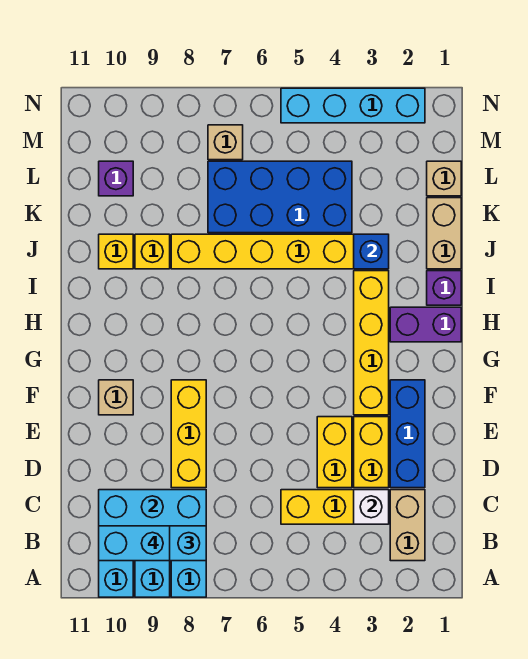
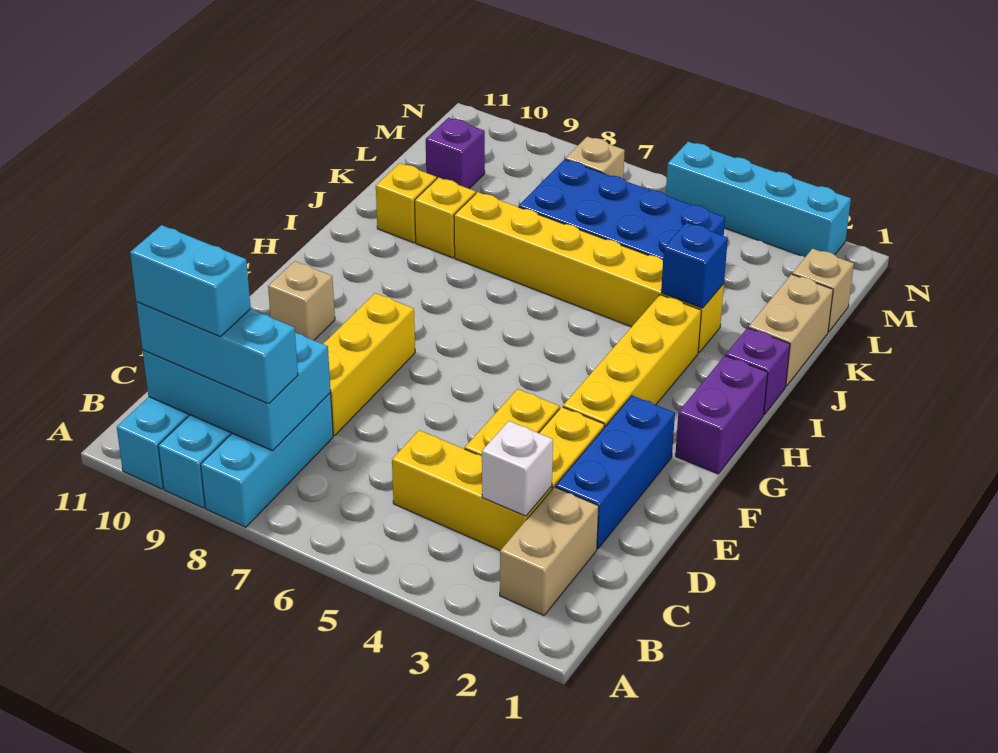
purple brick H1:H2 level 1 -> purple brick G1:H1 level 1

